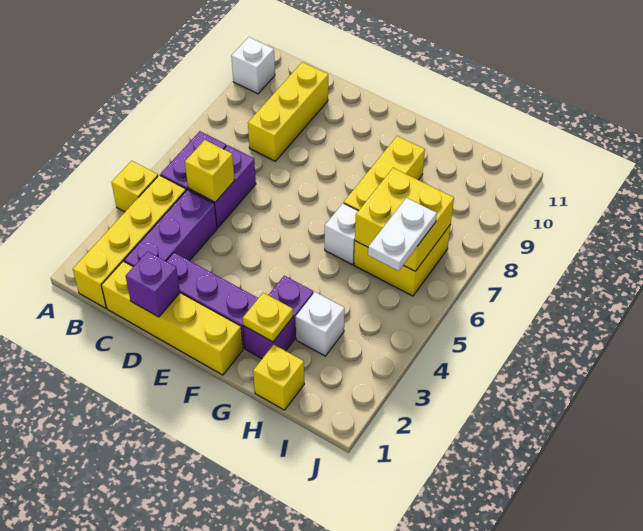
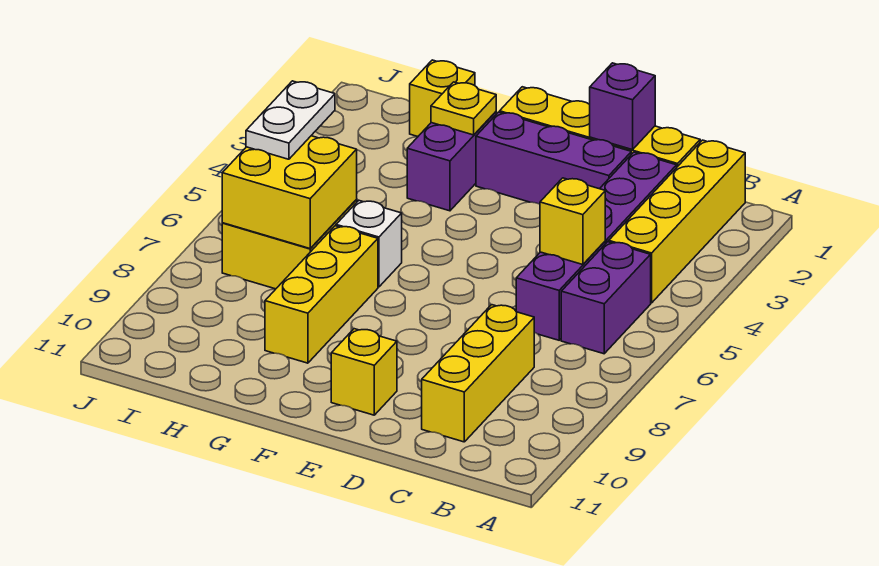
yellow brick A4 level 1 -> yellow brick E10 level 1
white brick A10 level 1 -> none
white brick H3 level 1 -> none

